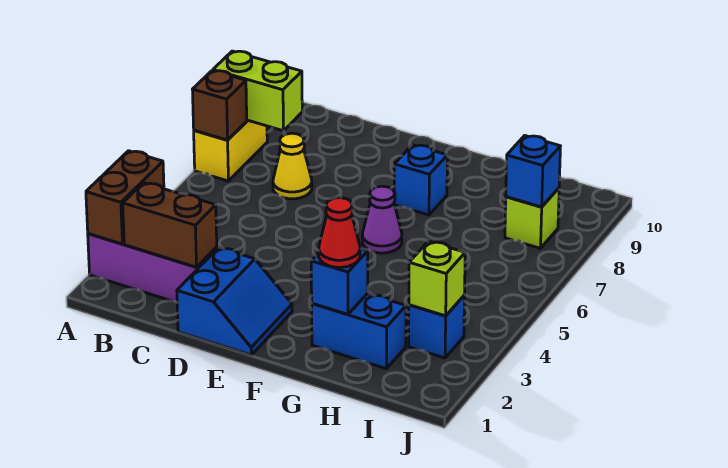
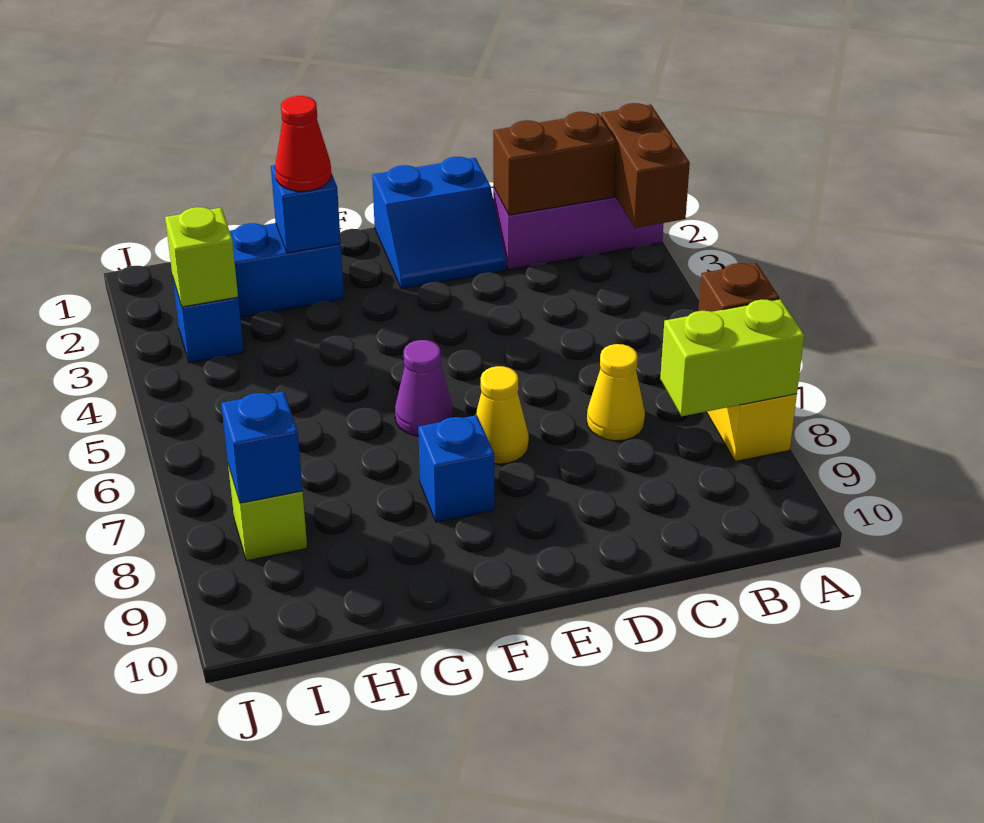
blue slope D1:E2 level 1 top D -> blue slope D1:E2 level 1 top 1
none -> yellow cone E7 level 1

